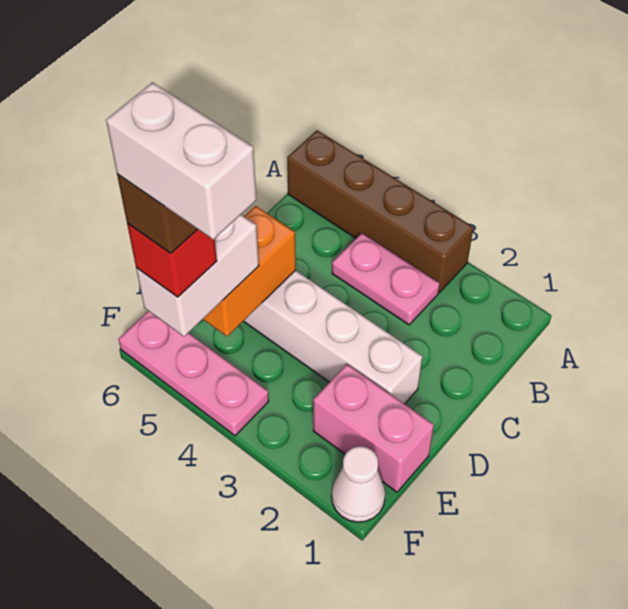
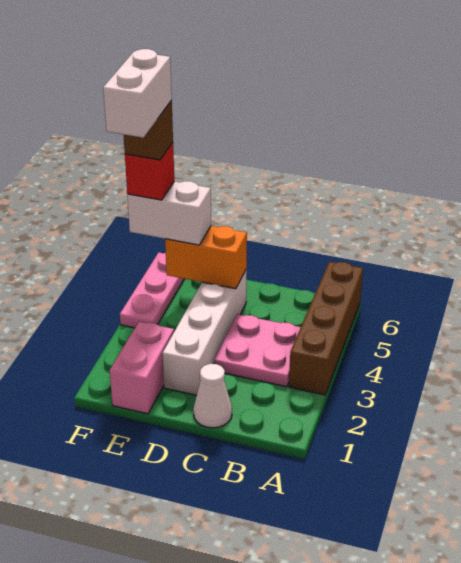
pink plate B3:B4 level 1 -> pink plate B3:C4 level 1
white cone F1 level 1 -> white cone C1 level 1

